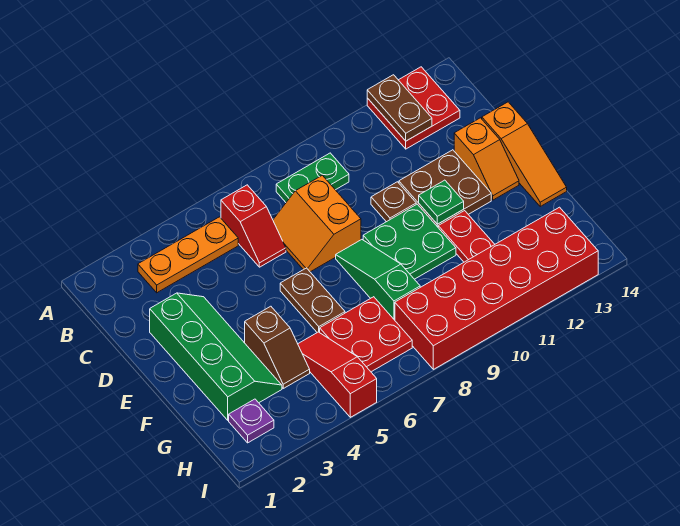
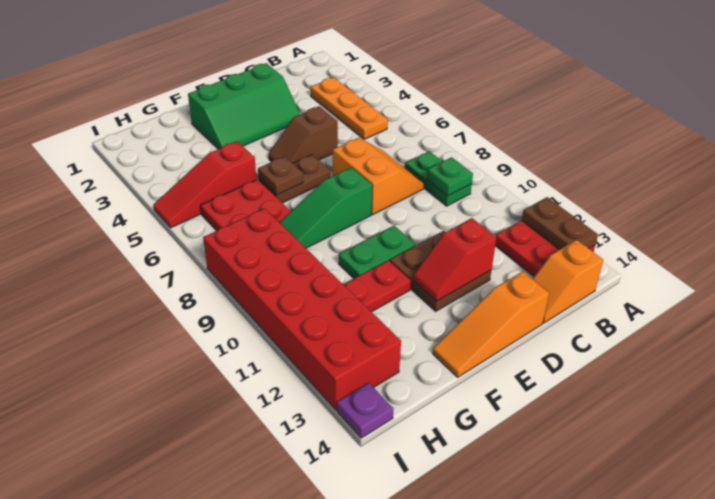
brown plate A12:B12 level 2 -> brown plate A12:A13 level 2
red slope B6:C6 level 1 top B -> red slope D12:E12 level 2 top D
orange slope C7:D8 level 1 top 8 -> orange slope C7:D8 level 1 top D
green slope D2:G3 level 1 top 2 -> green slope D2:F3 level 1 top 2
brown plate D10 level 1 -> brown plate F6 level 2
orange slope D13:E13 level 1 top D -> orange slope B14:C14 level 1 top B
green slope E8:G8 level 1 top G -> green slope E8:G8 level 1 top E
green plate E9:F10 level 1 -> green plate E10:F10 level 1
green plate E11 level 2 -> green plate B9 level 2
brown slope F4:G4 level 1 top F -> brown slope D5:E5 level 1 top D
red slope G5:I5 level 1 top I -> red slope G5:I5 level 1 top G
purple plate H2 level 1 -> purple plate I14 level 1

